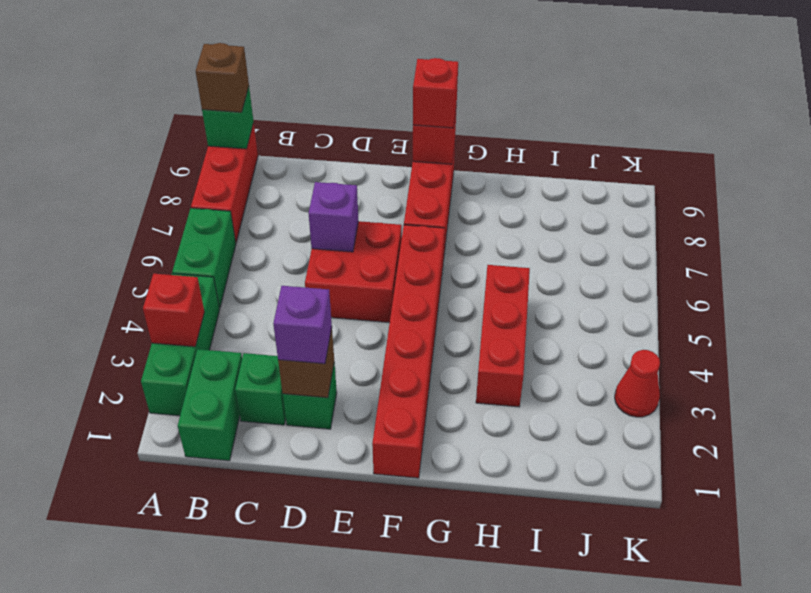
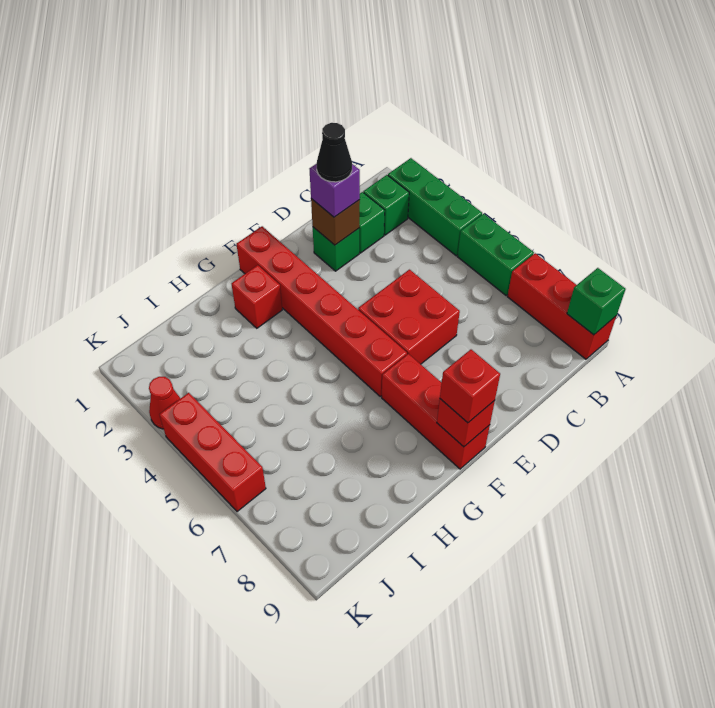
red brick A3 level 2 -> red brick G2 level 1
brown brick A9 level 3 -> none
green brick B1:B2 level 1 -> green brick B2 level 1
none -> black cone D2 level 4
purple brick D6 level 2 -> none
red brick H3:H5 level 1 -> red brick K4:K6 level 1

